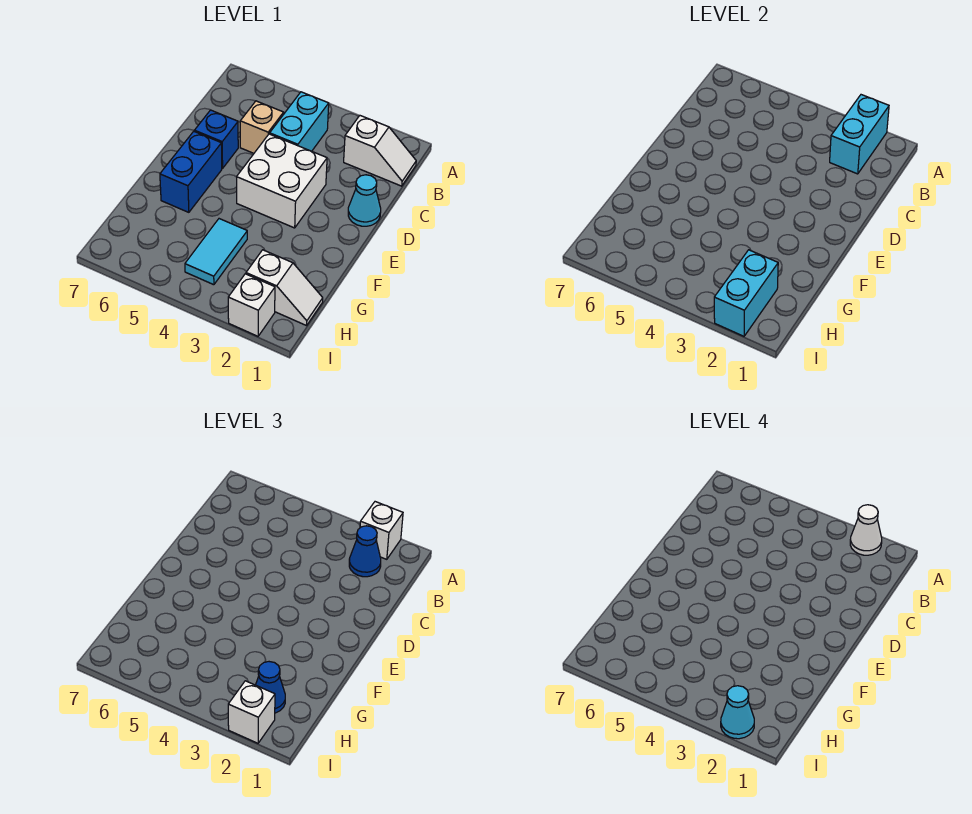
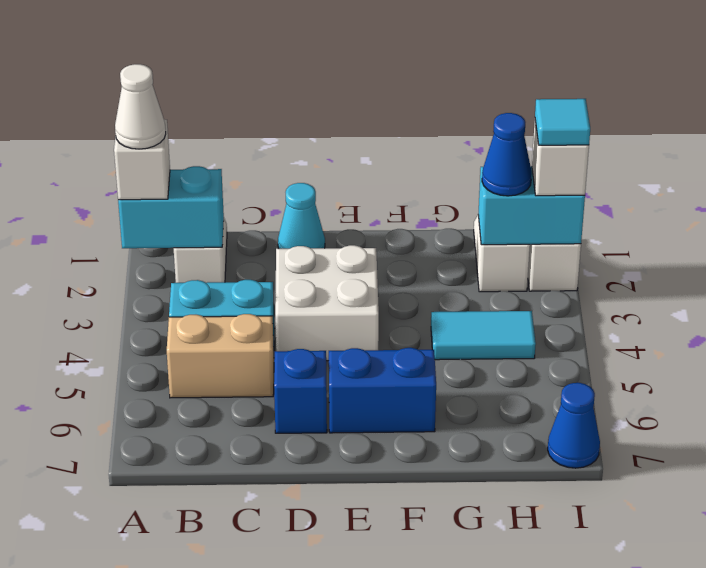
blue cone B2 level 3 -> blue cone I7 level 1
tan brick C5 level 1 -> tan brick B5:C5 level 1
cyan cone I2 level 4 -> cyan tile I2 level 4

